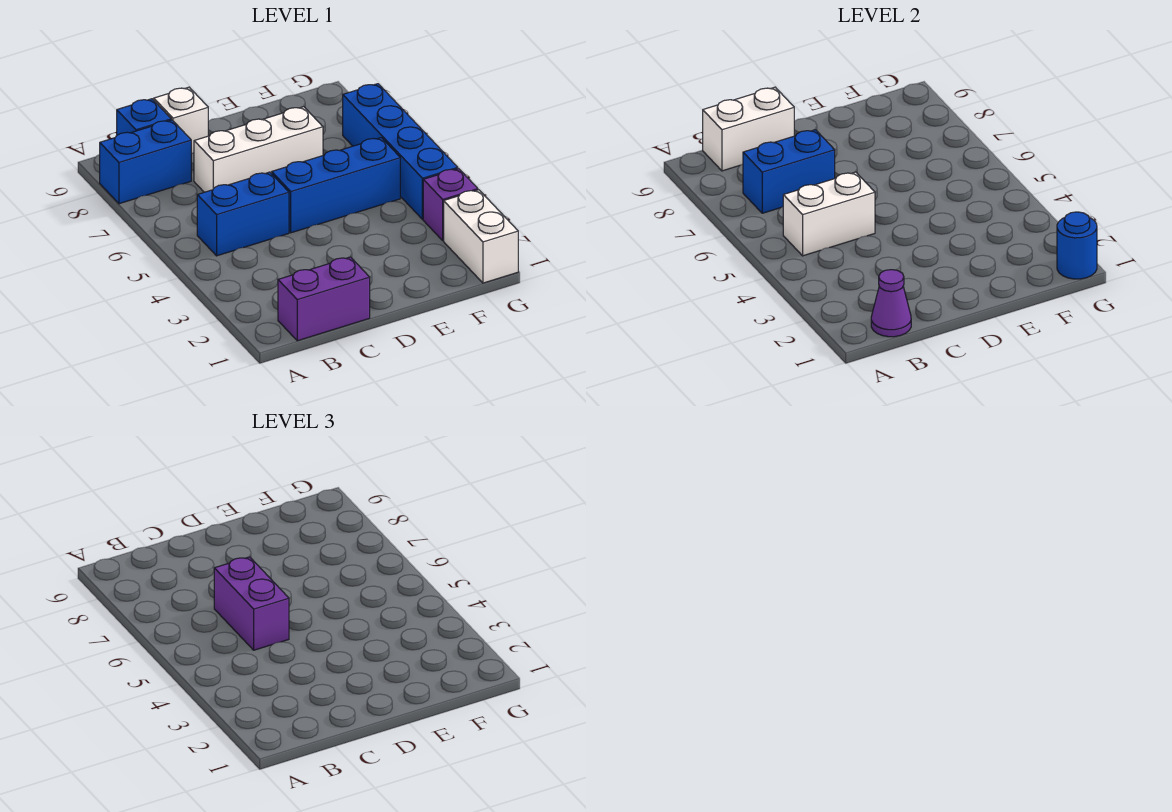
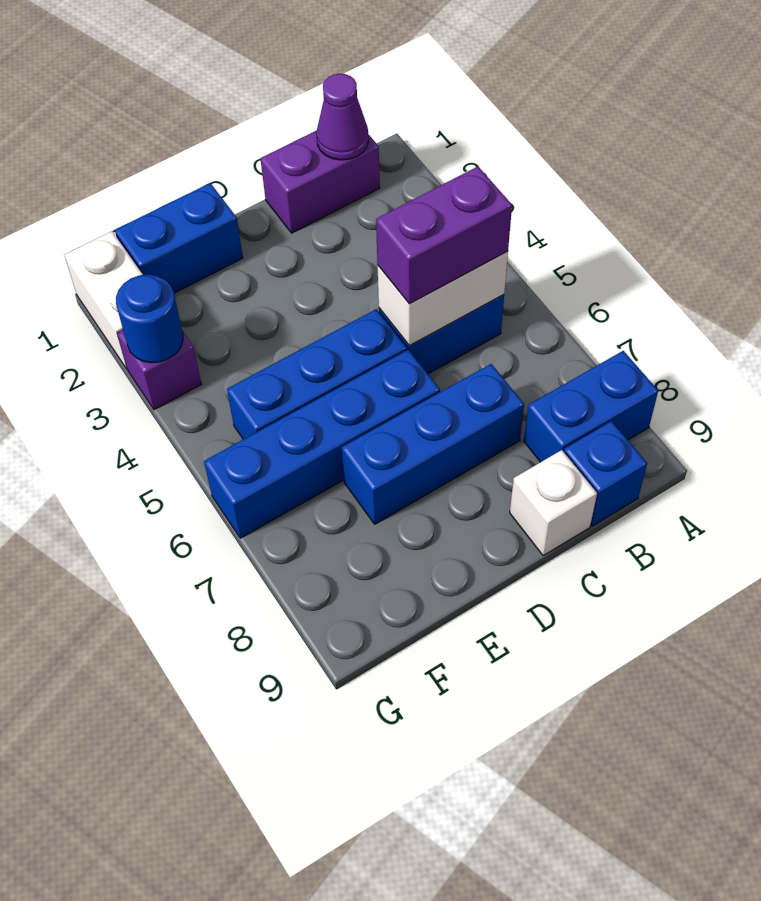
blue brick B7:C7 level 2 -> blue brick E1:F1 level 1
white brick B9:C9 level 2 -> none
purple brick C5:C6 level 3 -> purple brick B5:C5 level 3
white brick C7:E7 level 1 -> blue brick C7:E7 level 1
blue round brick G1 level 2 -> blue round brick G3 level 2
blue brick G4:G7 level 1 -> blue brick D6:G6 level 1

